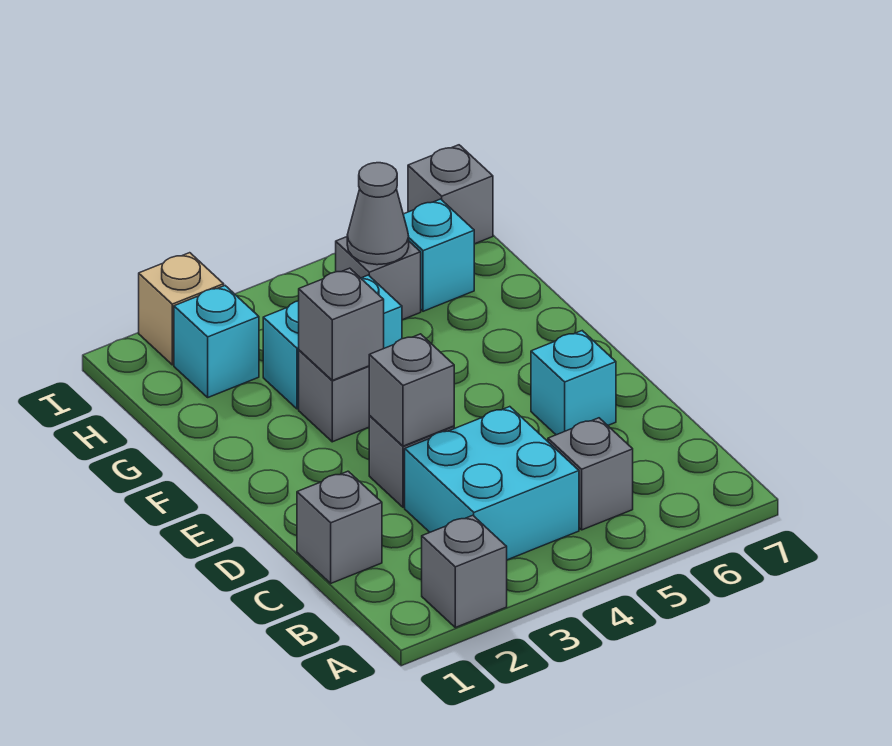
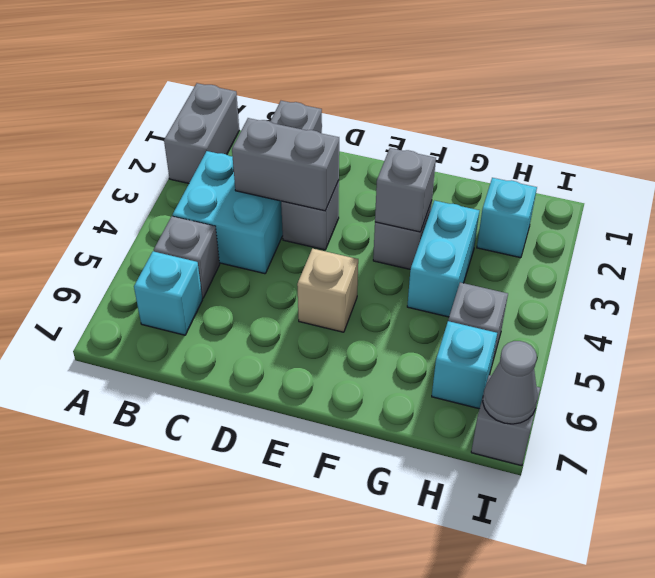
grey brick A2 level 1 -> grey brick A1:A2 level 1
grey brick D3 level 2 -> grey brick C3:D3 level 2
cyan brick D6 level 1 -> cyan brick B6 level 1
grey cone H5 level 2 -> grey cone I7 level 2
tan brick I2 level 1 -> tan brick E5 level 1

